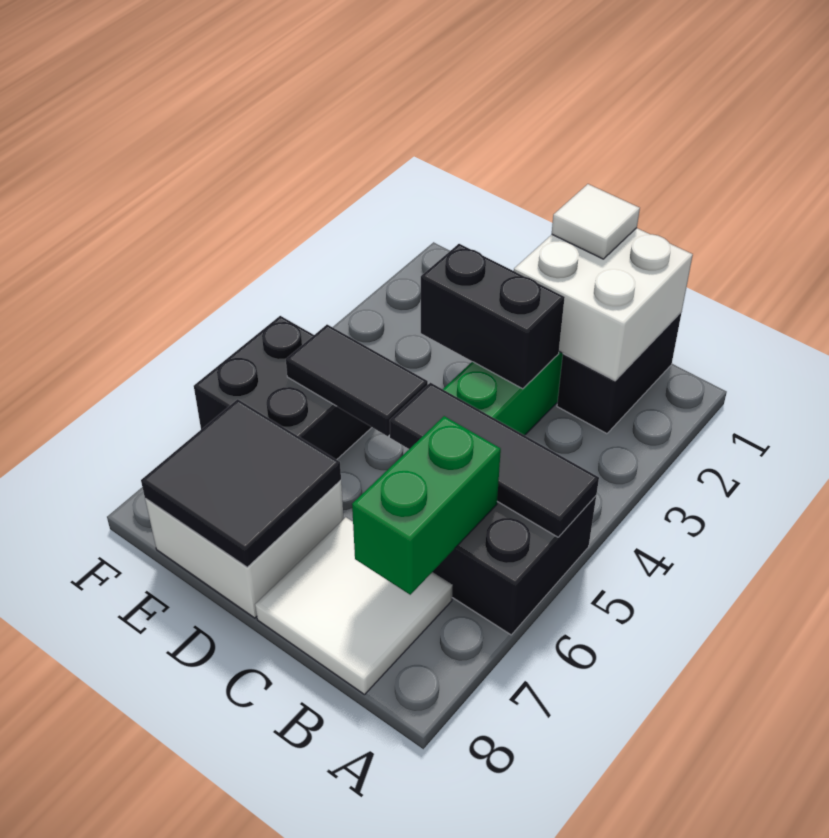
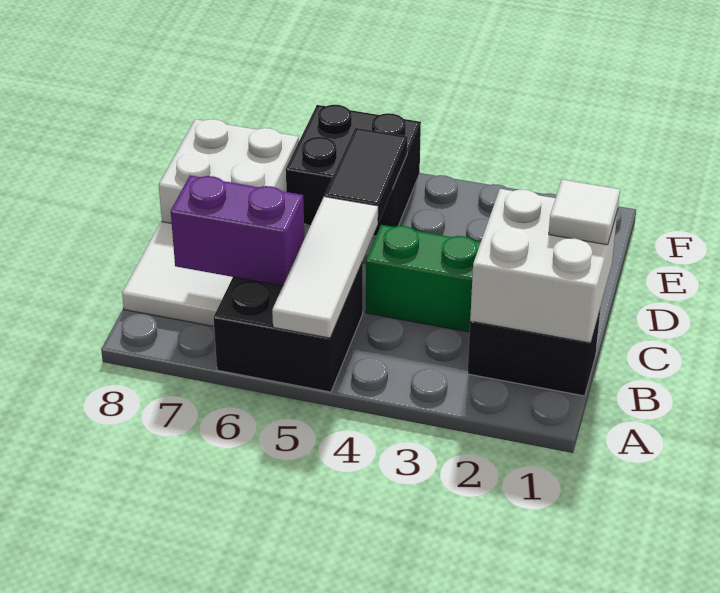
black tile A5:C5 level 2 -> white tile A5:C5 level 2
green brick B6:B7 level 2 -> purple brick B6:B7 level 2
black brick C3:D3 level 2 -> none
black tile D7:E8 level 2 -> none

